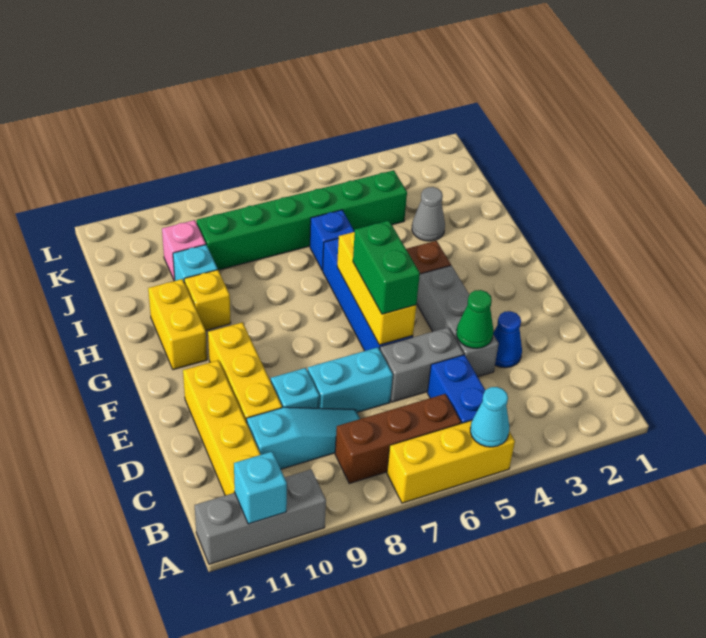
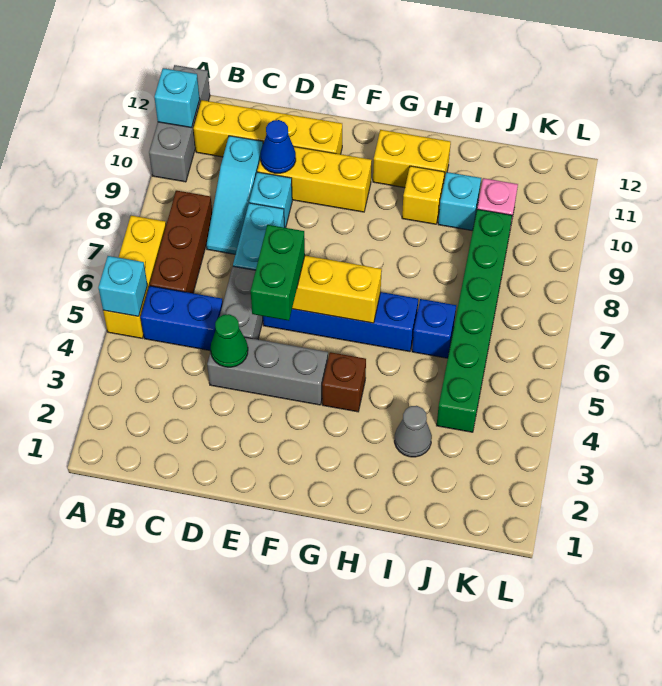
cyan cone A5 level 2 -> cyan brick A5 level 2
blue cone D3 level 1 -> blue cone D10 level 2
green brick E6:F6 level 3 -> green brick E5:E6 level 3

